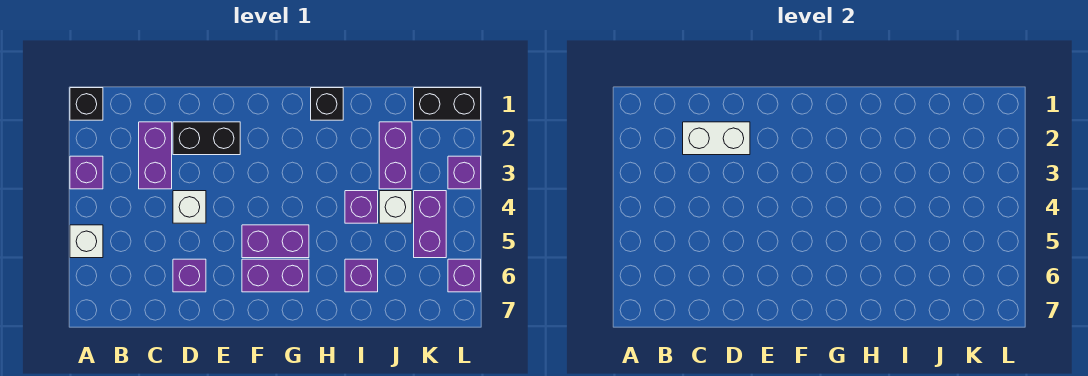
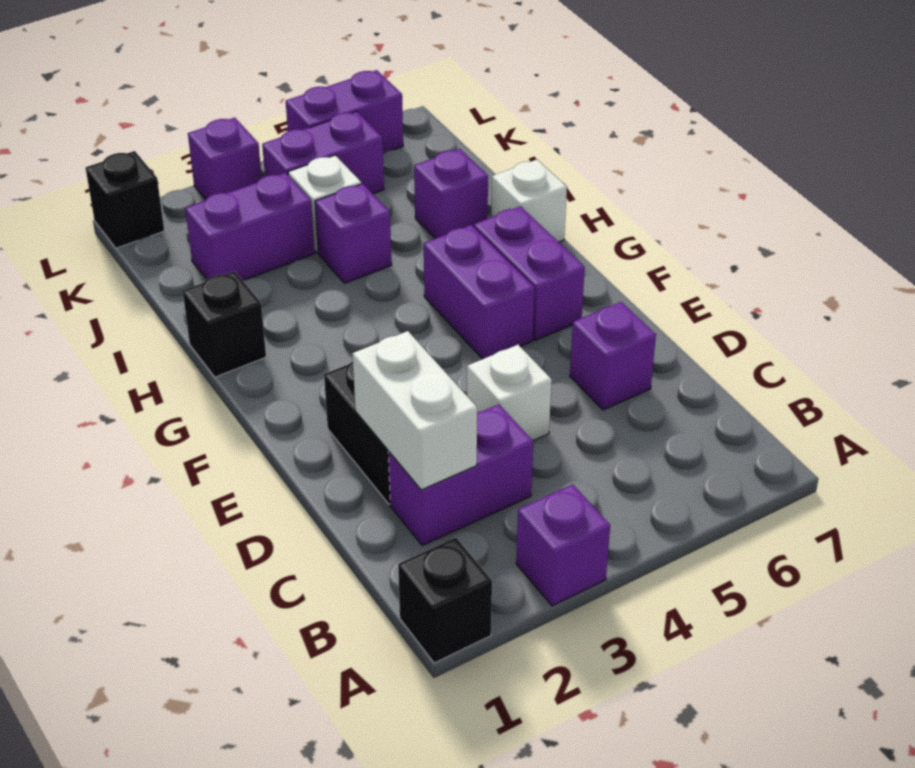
white brick A5 level 1 -> white brick H7 level 1
black brick K1:L1 level 1 -> black brick L1 level 1
purple brick L6 level 1 -> purple brick L5:L6 level 1

